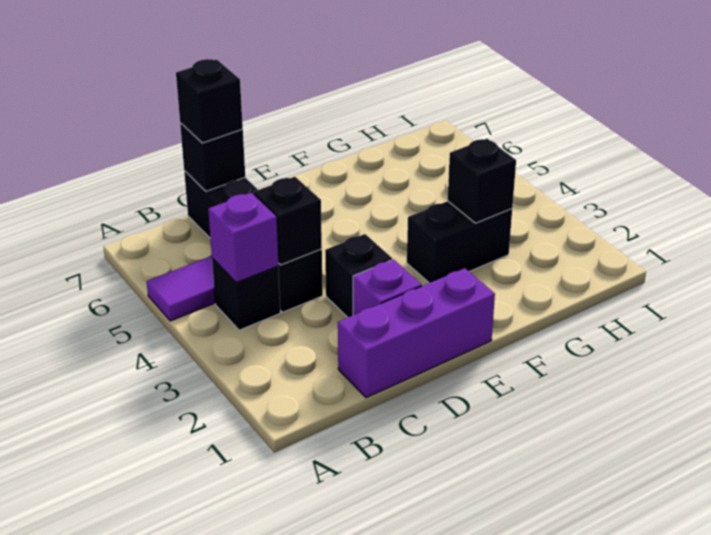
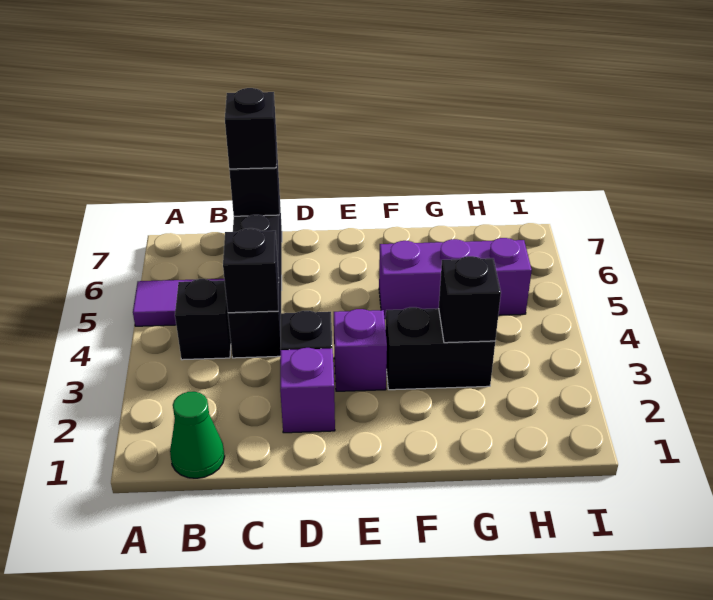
none -> green cone B1 level 1
purple brick B4 level 2 -> purple brick E3 level 1
purple brick C1:E1 level 1 -> purple brick F5:H5 level 1

